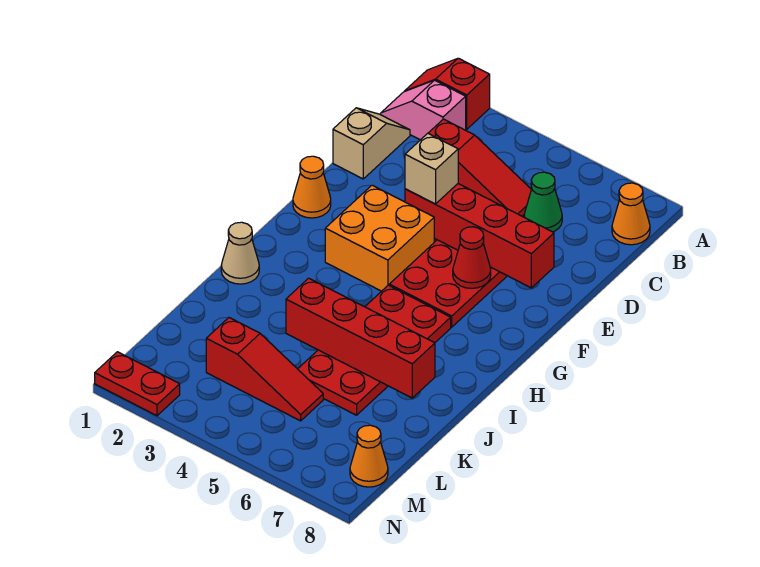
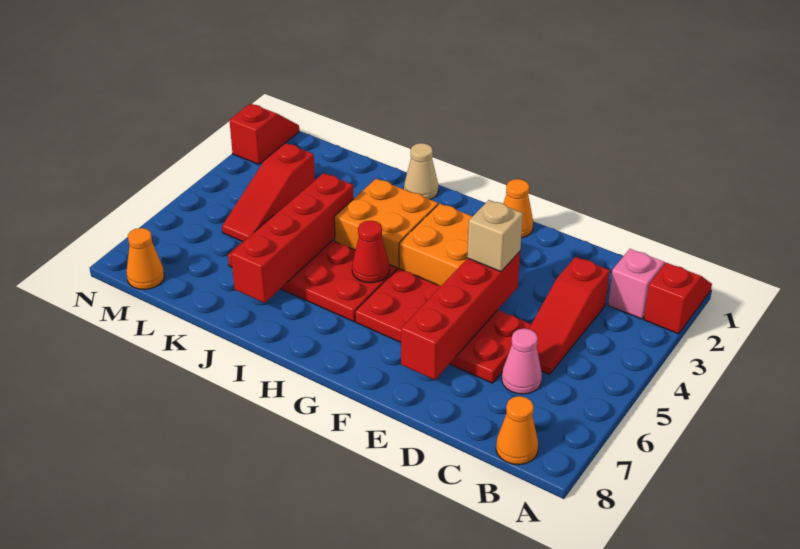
tan slope C1:D1 level 1 top D -> none
green cone C6 level 1 -> pink cone C6 level 1
red cone F6 level 2 -> red cone H5 level 2
none -> orange brick H3:I4 level 1
red plate N1:N2 level 1 -> red slope N1:N2 level 1 top 2

